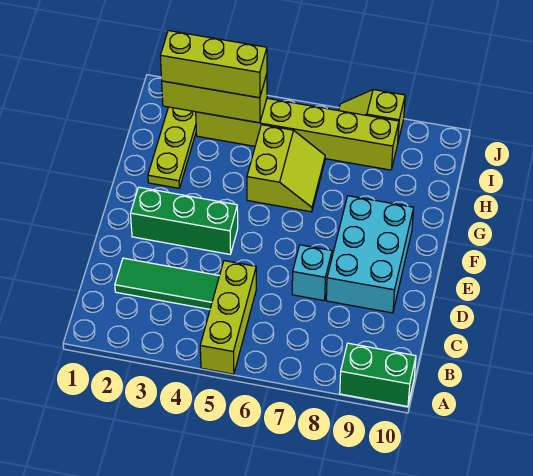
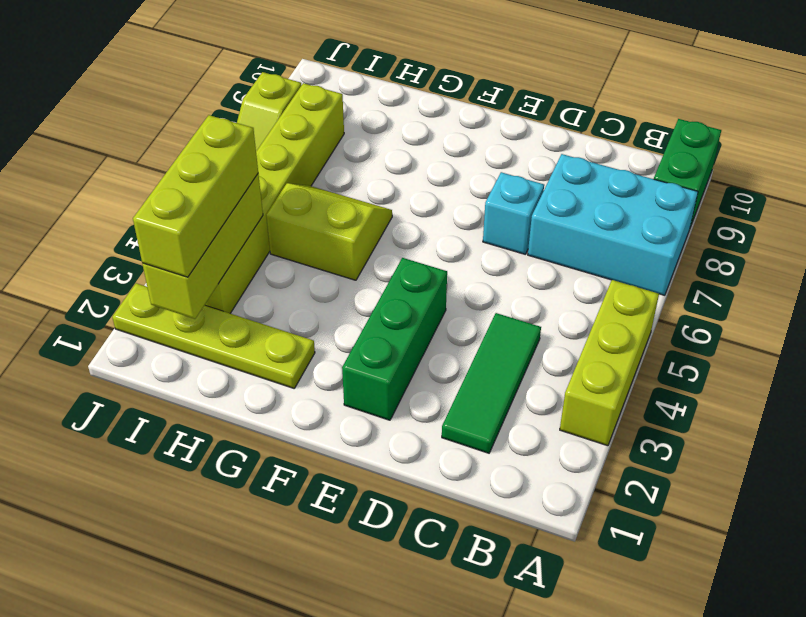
lime brick A5:C5 level 1 -> lime brick A3:A5 level 1
cyan brick D8:F9 level 1 -> cyan brick A7:C8 level 1

